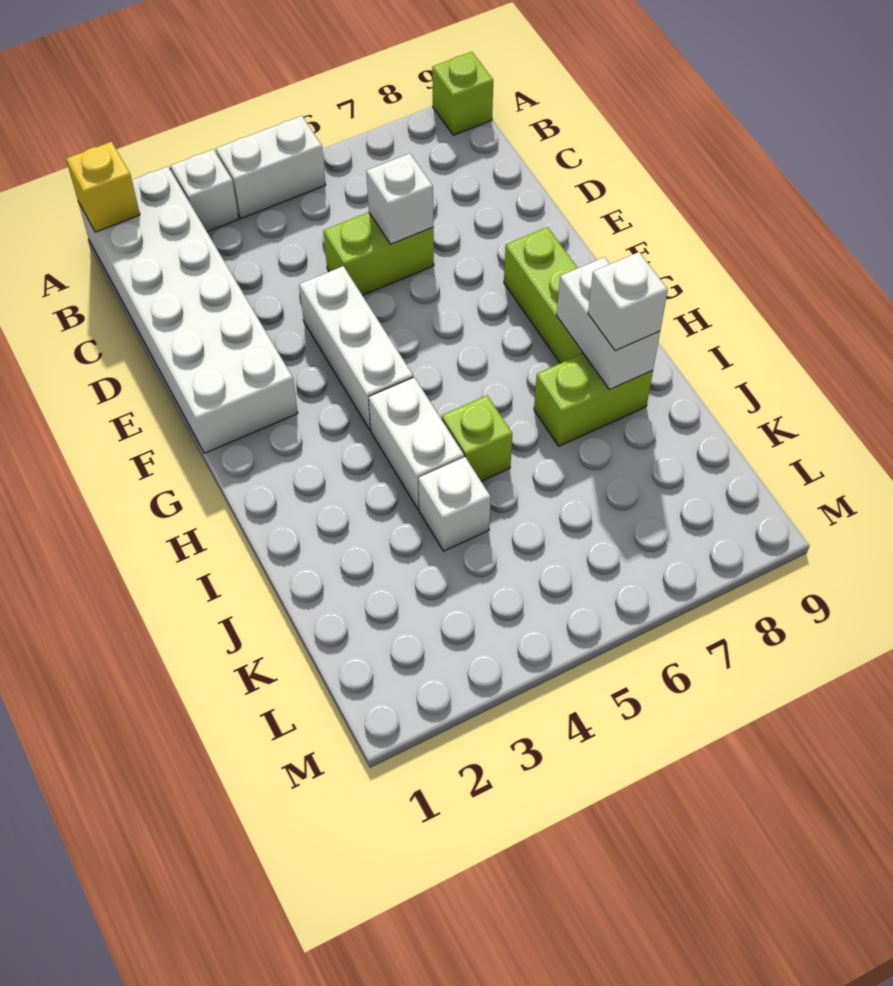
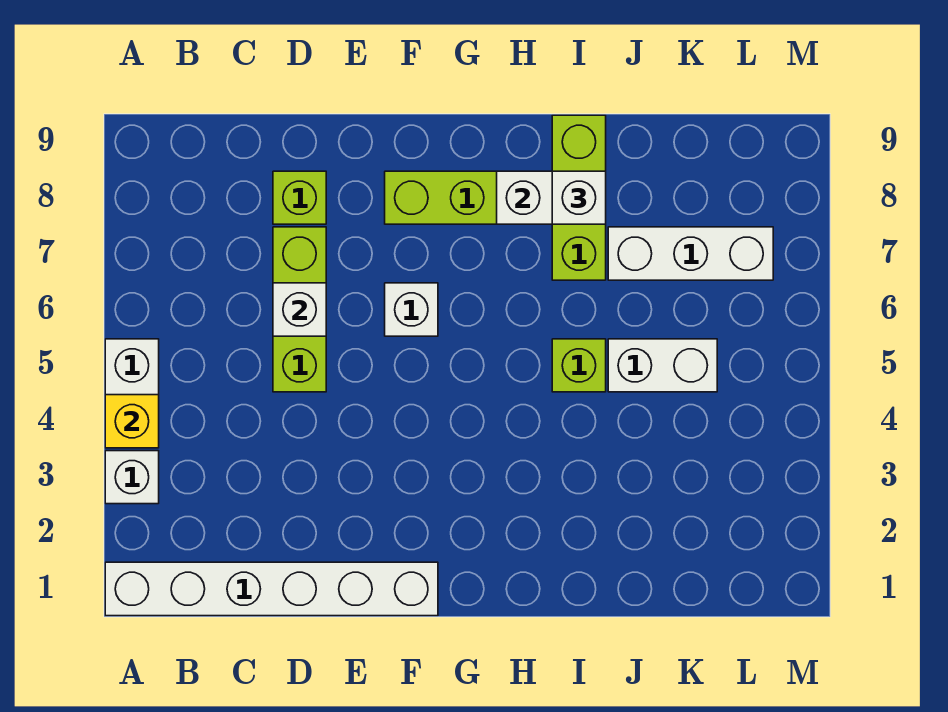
white brick A1:F2 level 1 -> white brick A1:F1 level 1
yellow brick A1 level 2 -> yellow brick A4 level 2
lime brick A9 level 1 -> lime brick D8 level 1
lime brick D5:D6 level 1 -> lime brick D5:D7 level 1
white brick E4:G4 level 1 -> white brick J7:L7 level 1
white brick H4:I4 level 1 -> white brick J5:K5 level 1
lime brick I7:I8 level 1 -> lime brick I7:I9 level 1
white brick J4 level 1 -> white brick F6 level 1

